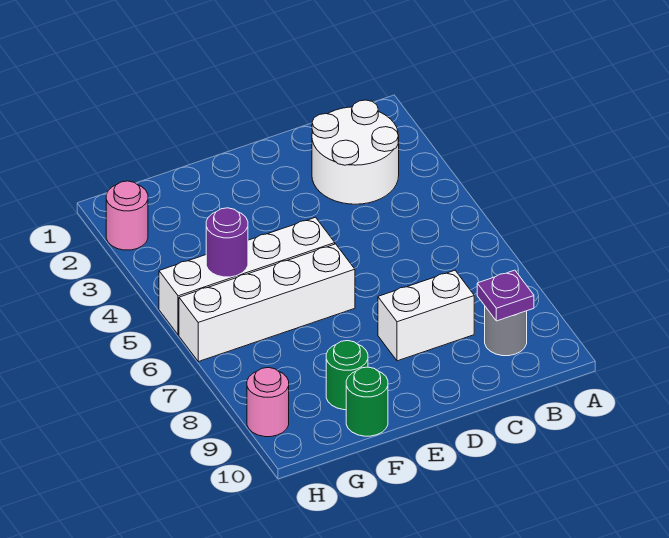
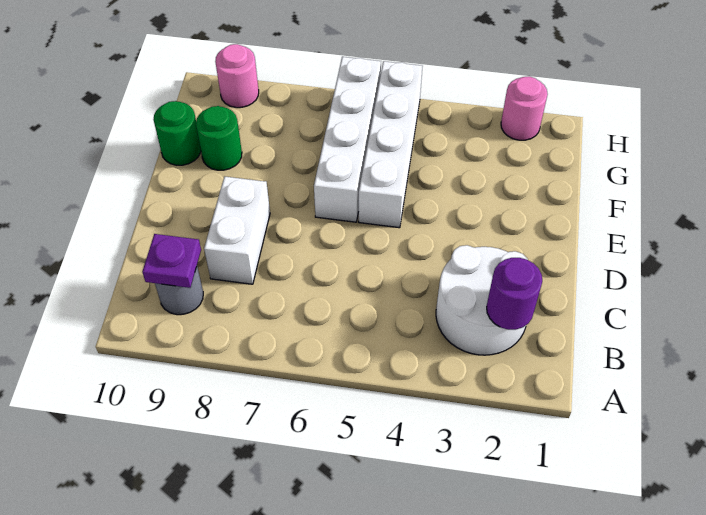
purple round brick G5 level 2 -> purple round brick B2 level 2

